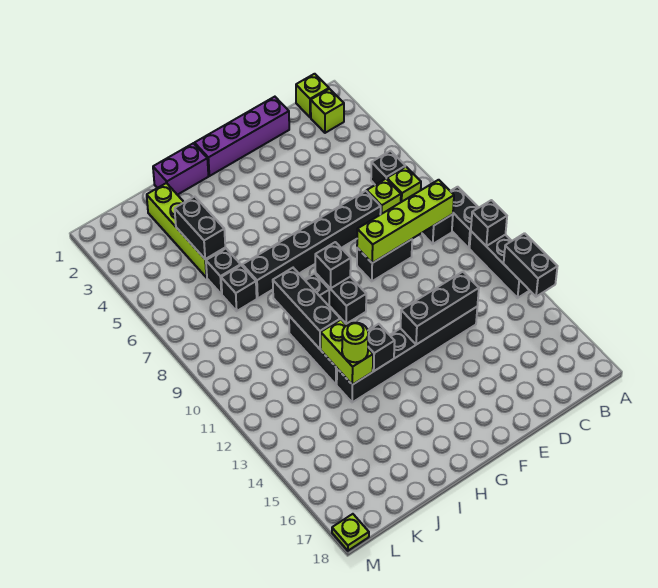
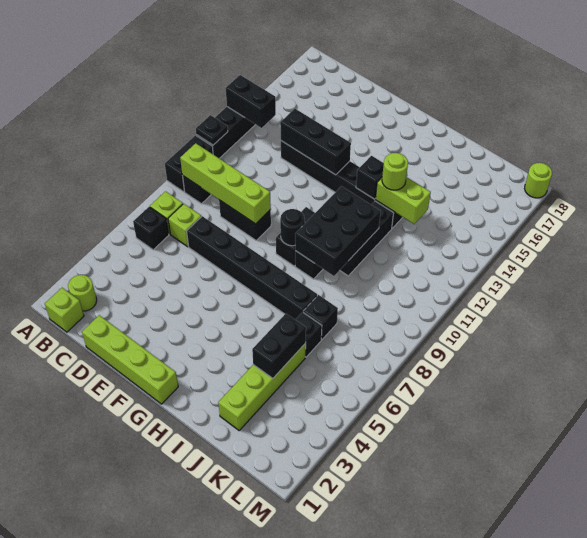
black brick A11 level 2 -> black plate A11 level 2
black brick A13:A14 level 2 -> black brick A13:B13 level 2
lime brick B2 level 1 -> lime round brick B2 level 1
purple brick D1:G1 level 1 -> lime brick D1:G1 level 1
black brick G9 level 2 -> black round brick G9 level 2
purple brick H1:I1 level 1 -> none
black brick I9:I11 level 2 -> black brick H9:I11 level 2
lime brick I12:I13 level 2 -> lime brick I13:J13 level 2
lime plate M18 level 1 -> lime round brick M18 level 1

